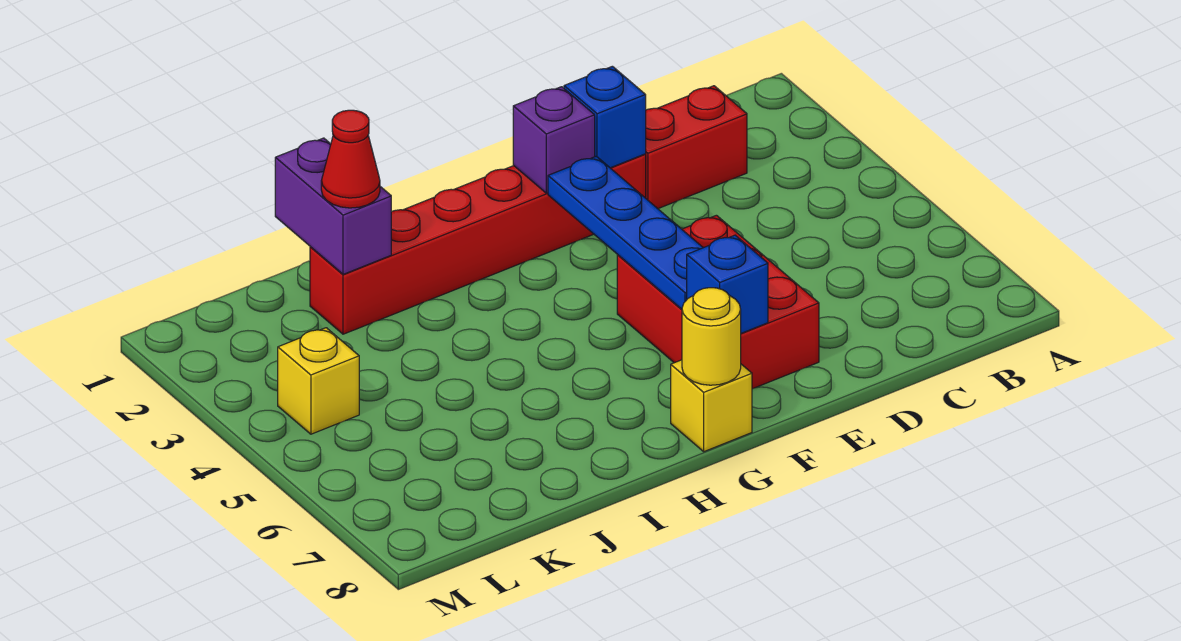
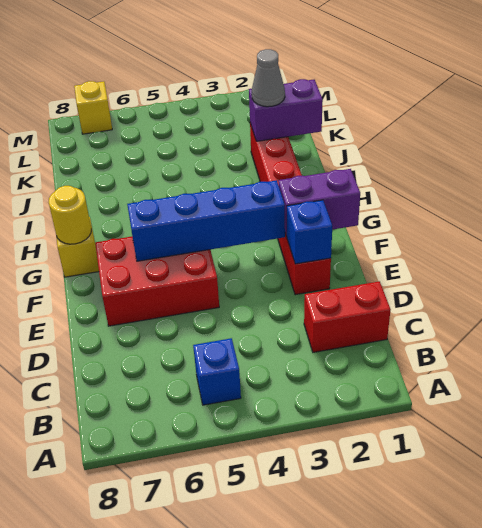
red brick C2:D2 level 1 -> red brick C1:C2 level 1
purple brick F2 level 2 -> purple brick F1:F2 level 2
blue plate F3:F6 level 2 -> blue brick F3:F6 level 2
blue brick F7 level 2 -> blue brick B5 level 1
red cone J2 level 3 -> grey cone J2 level 3
yellow brick L4 level 1 -> yellow brick M7 level 1

